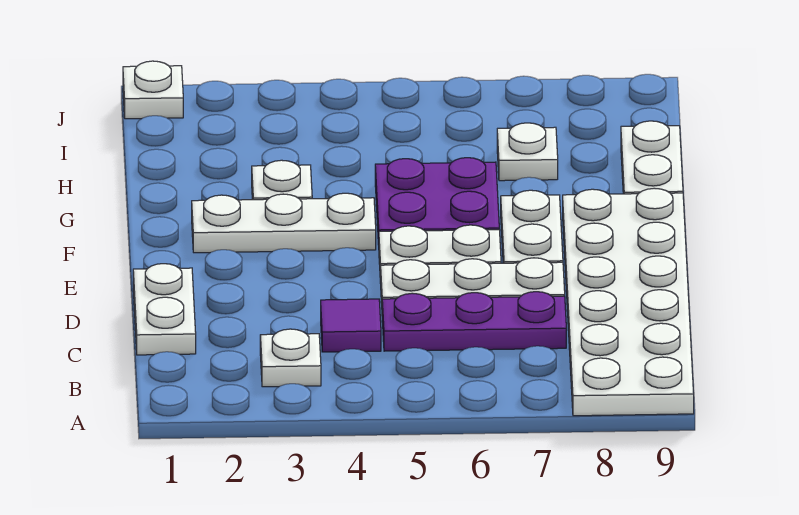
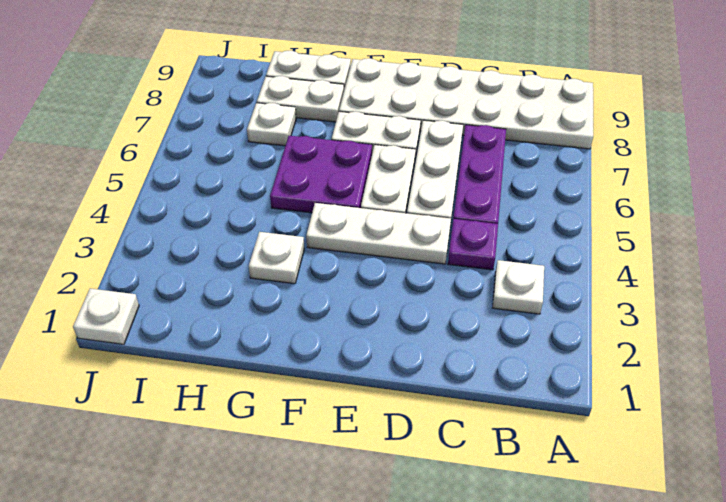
white plate C1:D1 level 1 -> white plate G8:H8 level 1
purple tile C4 level 1 -> purple plate C4 level 1
white plate F2:F4 level 1 -> white plate D4:F4 level 1

